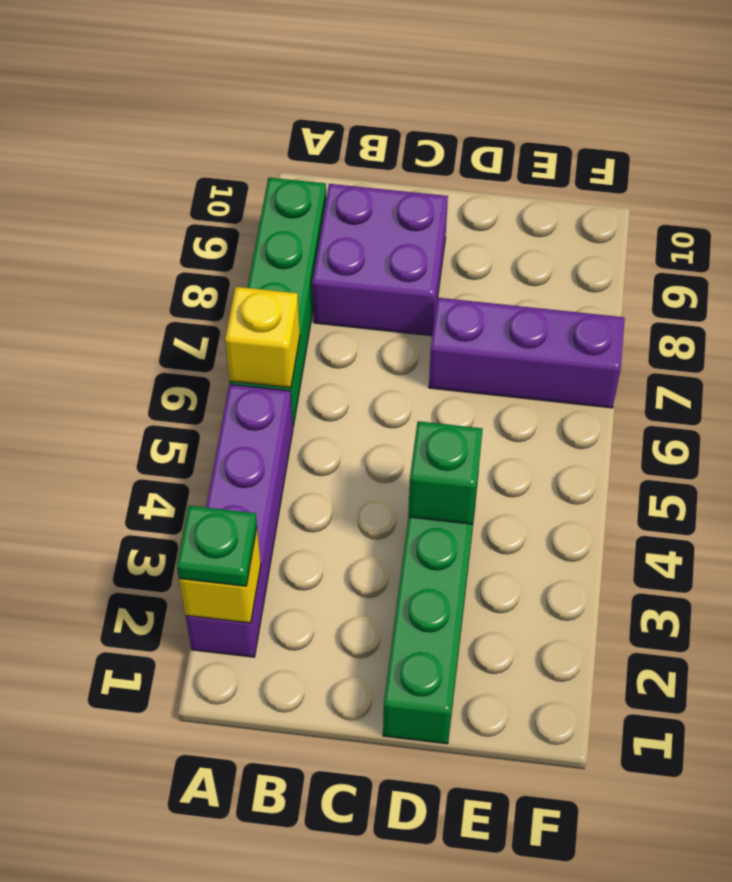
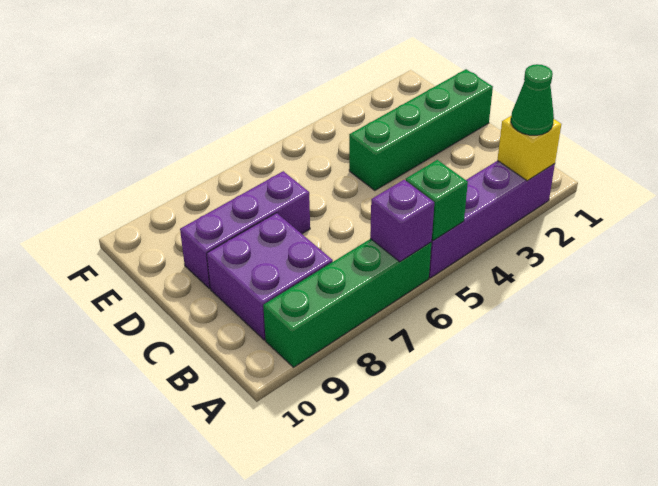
green plate A2 level 3 -> green cone A2 level 3
yellow brick A6 level 2 -> purple brick A6 level 2
green brick D4 level 2 -> green brick A5 level 2
purple brick D7:F7 level 1 -> purple brick D7:D9 level 1

